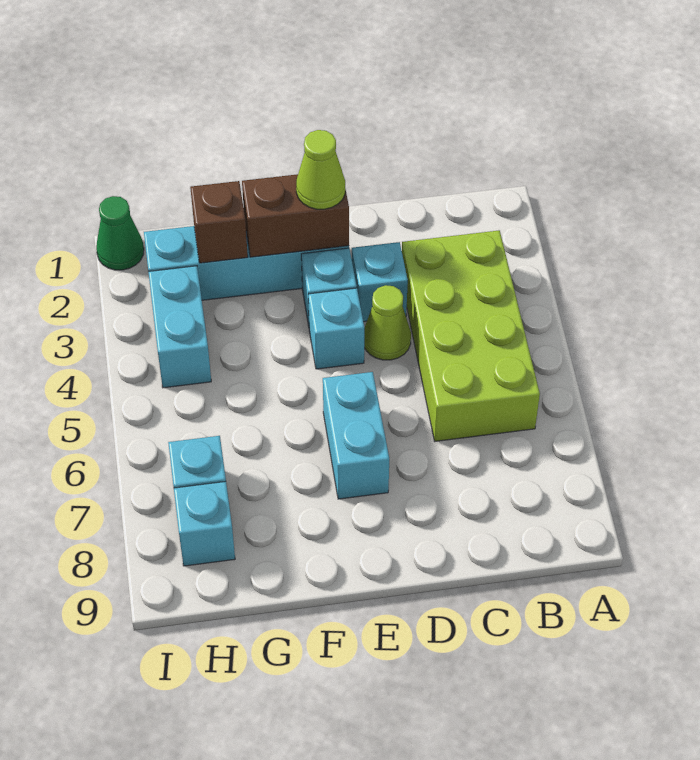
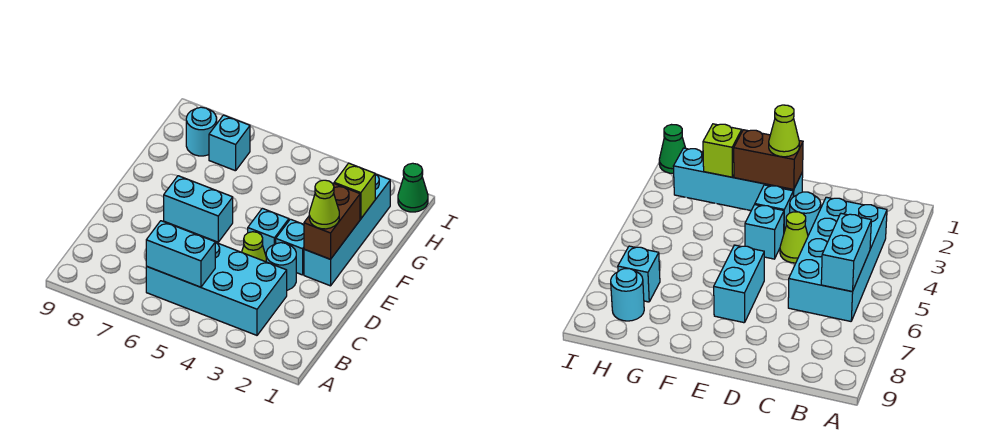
lime brick B3:C6 level 1 -> cyan brick B3:C6 level 1
cyan brick D3 level 1 -> cyan round brick D3 level 1
brown brick G2 level 2 -> lime brick G2 level 2
cyan brick H3:H4 level 1 -> cyan brick B5:B6 level 2
cyan brick H8 level 1 -> cyan round brick H8 level 1

